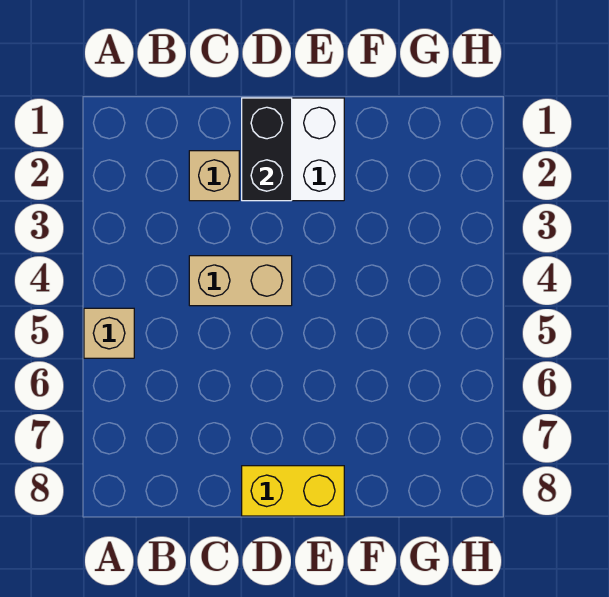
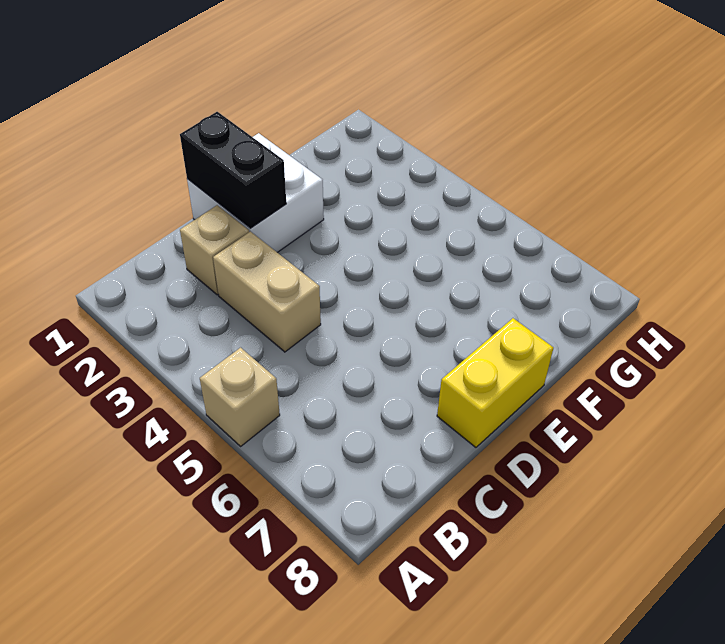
tan brick C4:D4 level 1 -> tan brick C3:C4 level 1

